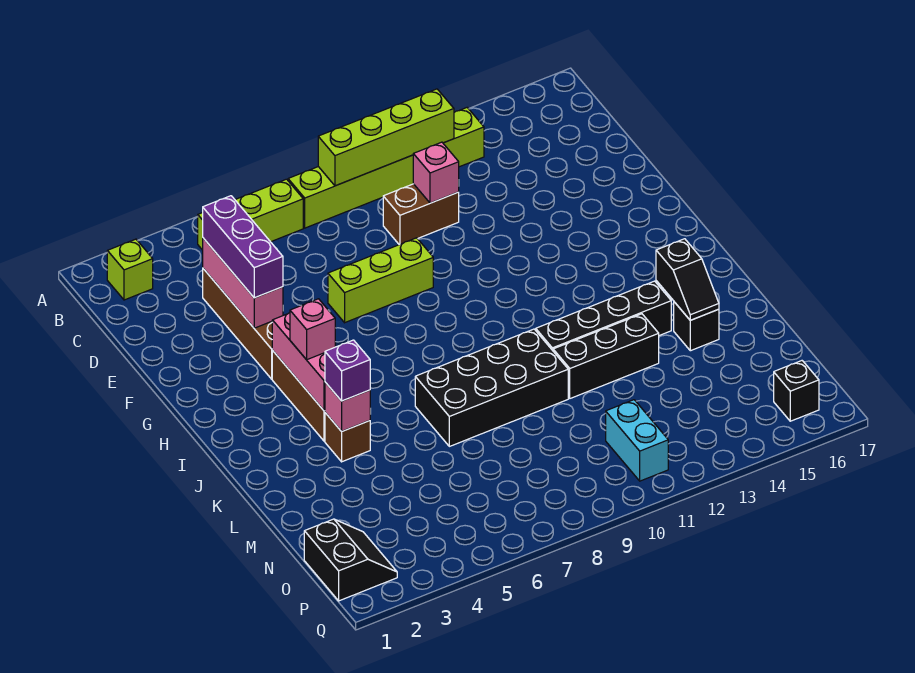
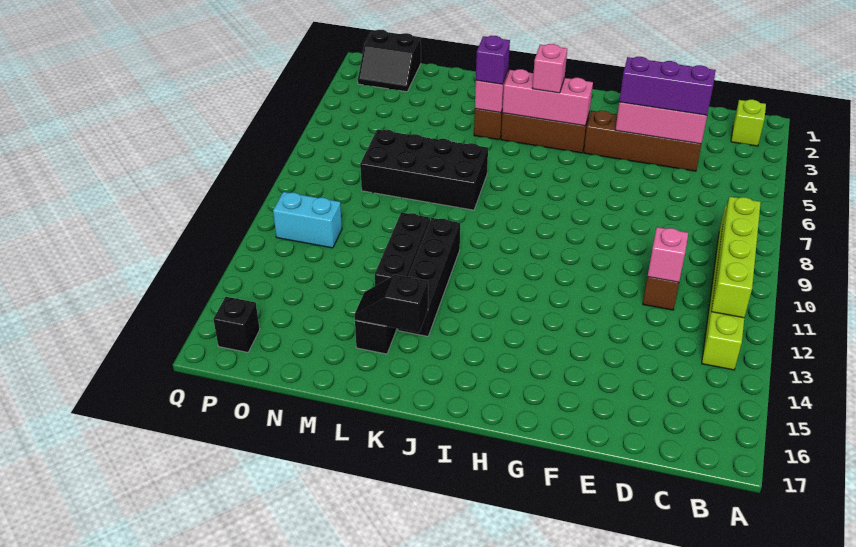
lime brick B5:B7 level 1 -> none
lime brick F7:F9 level 1 -> none
black brick K7:L10 level 1 -> black brick K7:N8 level 1

